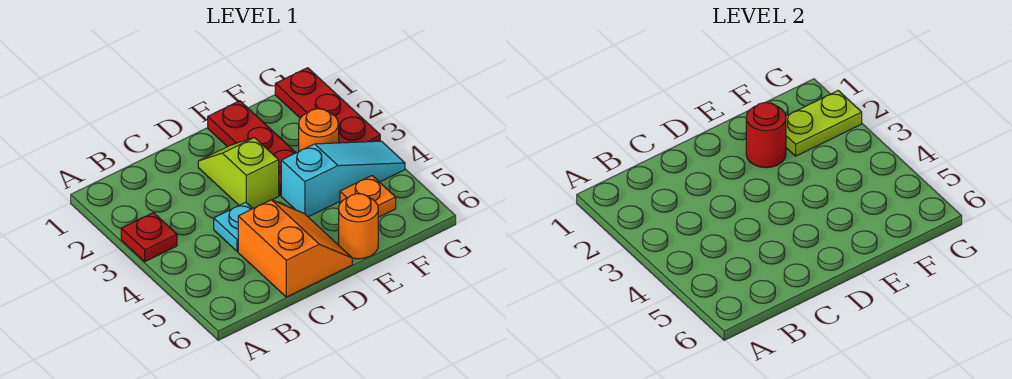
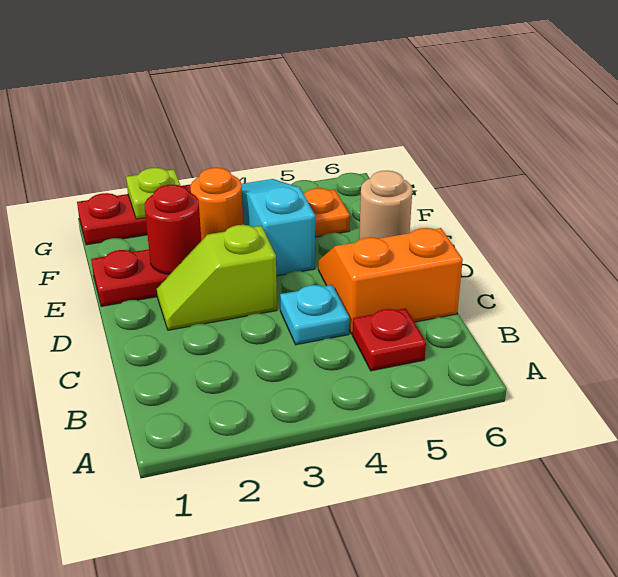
red plate A3 level 1 -> red plate B5 level 1
orange round brick E6 level 1 -> tan round brick E6 level 1
lime plate F2:G2 level 2 -> lime plate G2 level 2

